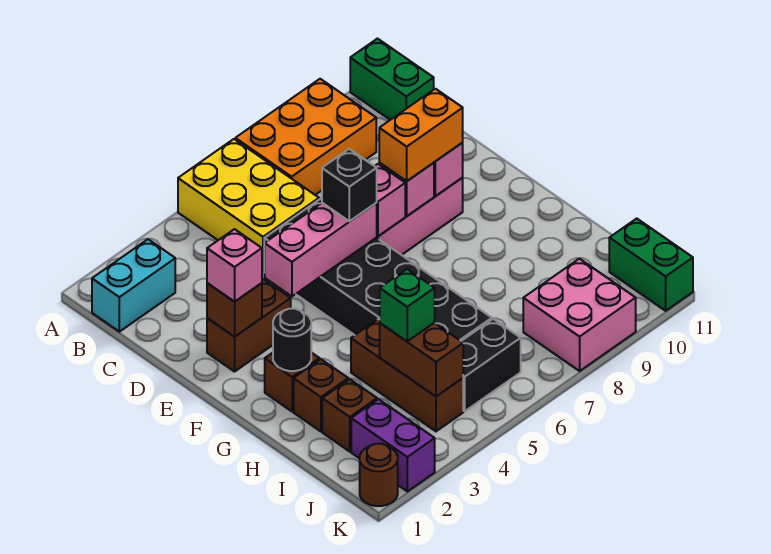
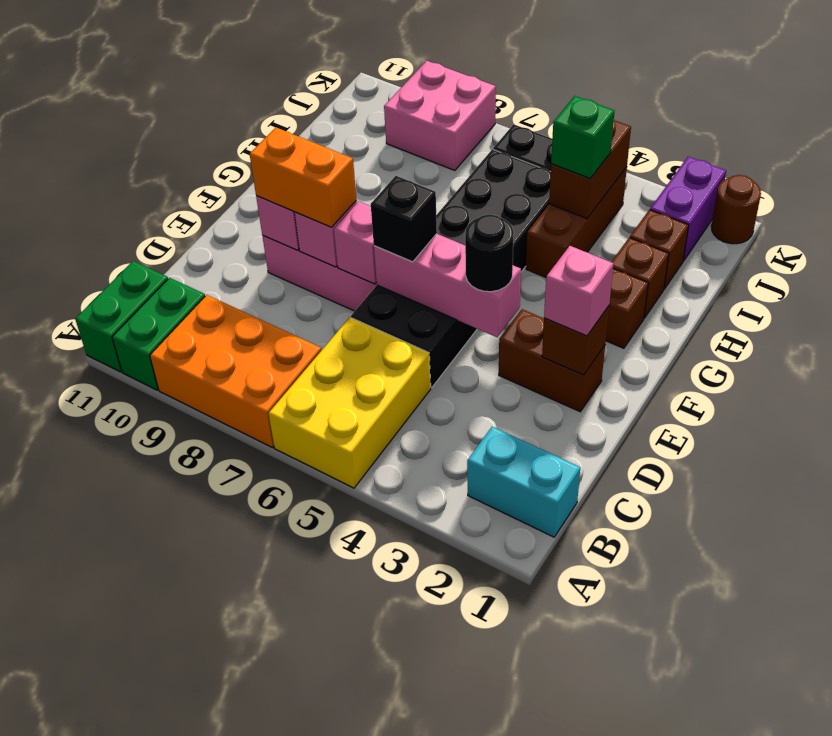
black round brick G2 level 2 -> black round brick E4 level 3
green brick J11:K11 level 1 -> green brick A10:B10 level 1

